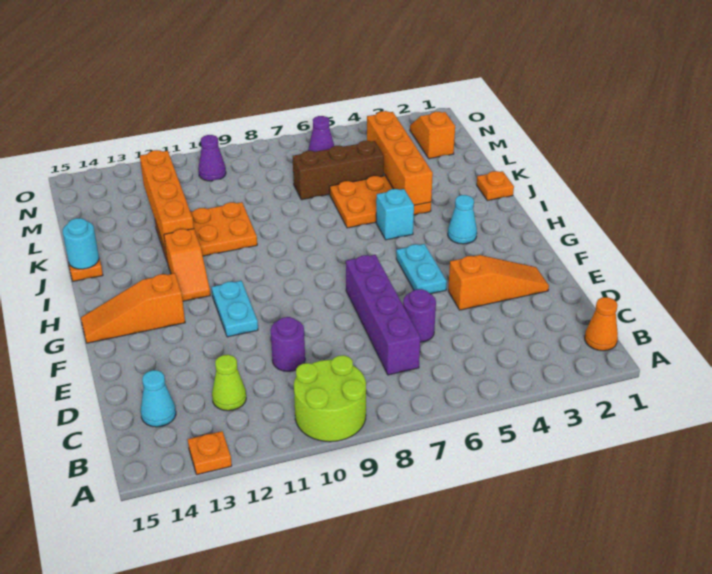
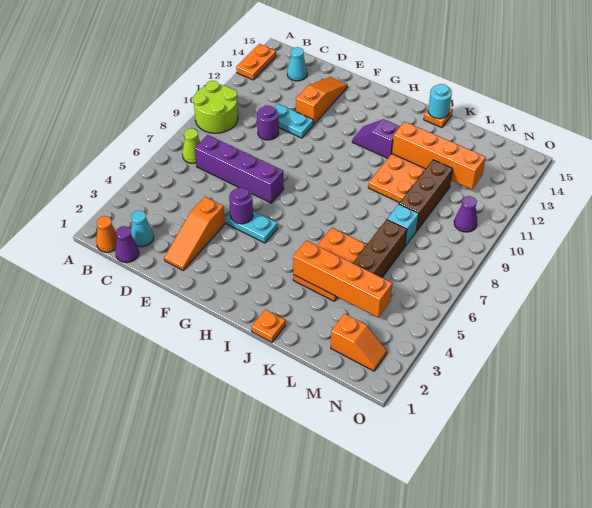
orange plate A13 level 1 -> orange plate A13:A14 level 1
lime cone C12 level 1 -> lime cone B7 level 1
purple round brick D6 level 1 -> purple round brick F5 level 2
cyan plate F11:G11 level 1 -> cyan plate D11:E11 level 1
orange slope G13:G15 level 1 top 13 -> orange slope E12:E14 level 1 top 12
cyan cone H3 level 1 -> cyan cone C2 level 1
orange slope H12:I12 level 1 top I -> purple slope H12:I12 level 1 top I
cyan brick I5 level 1 -> cyan brick L8 level 1
none -> brown brick L9:L11 level 1
purple cone N6 level 1 -> purple cone C1 level 1

